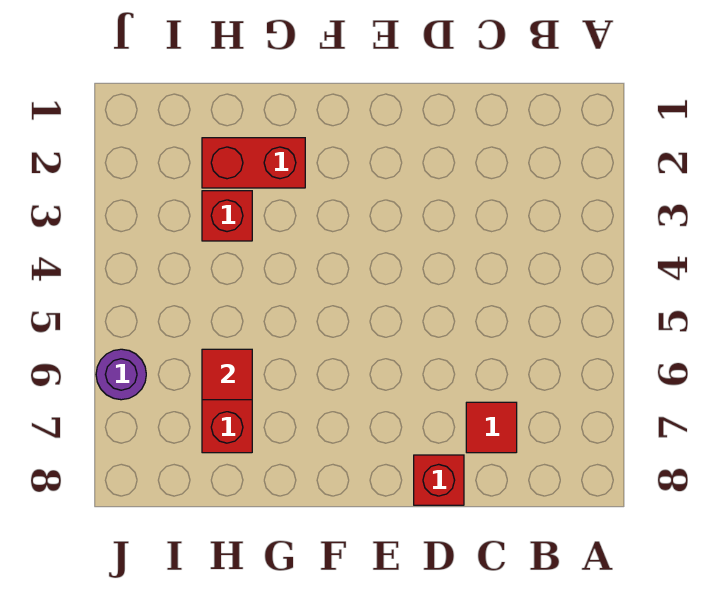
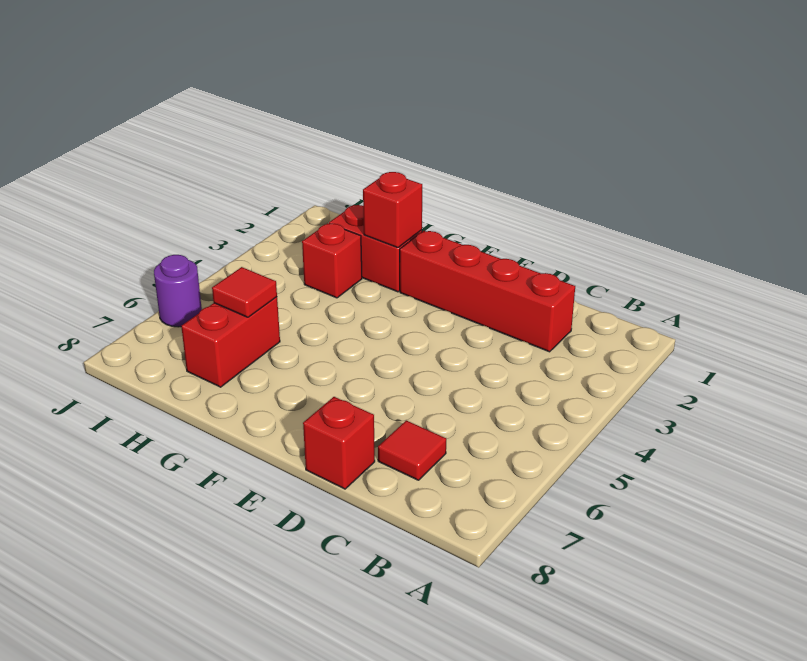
none -> red brick C2:F2 level 1
none -> red brick G2 level 2

